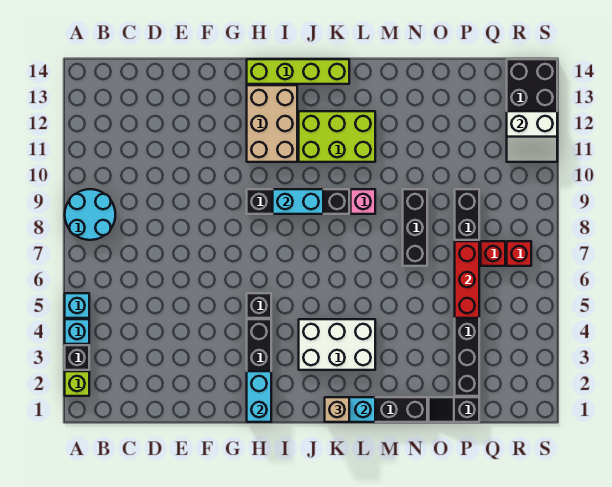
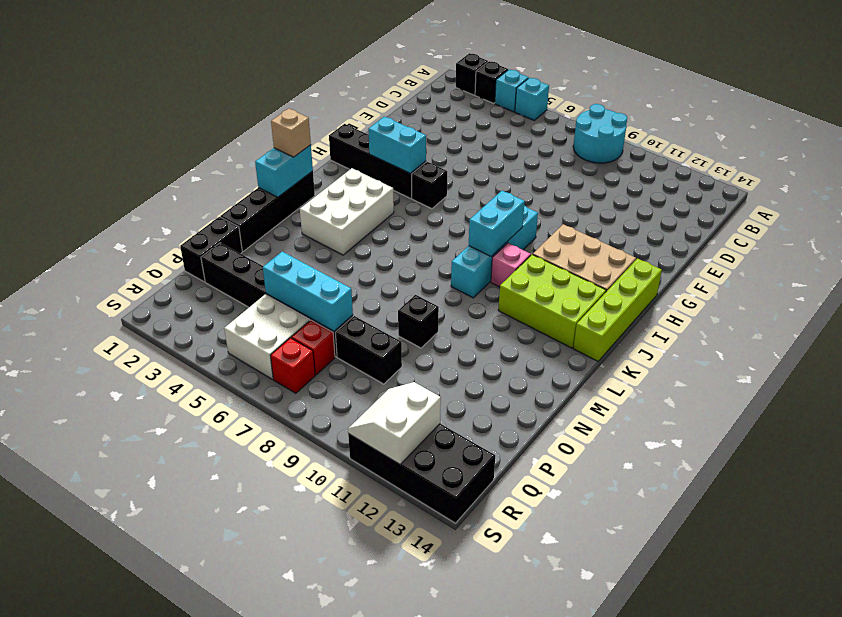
lime brick A2 level 1 -> black brick A2 level 1
cyan brick H1:H2 level 2 -> cyan brick H3:H4 level 2
black brick H9:K9 level 1 -> cyan brick H9:K9 level 1
lime brick J11:L12 level 1 -> lime brick J11:K13 level 1
pink brick L9 level 1 -> pink brick J10 level 1
black brick N7:N9 level 1 -> black brick N9 level 1
black slope O1:P1 level 1 top P -> black brick O1:P1 level 1
red brick P5:P7 level 2 -> cyan brick P5:P7 level 2
none -> white brick Q5:R6 level 1

